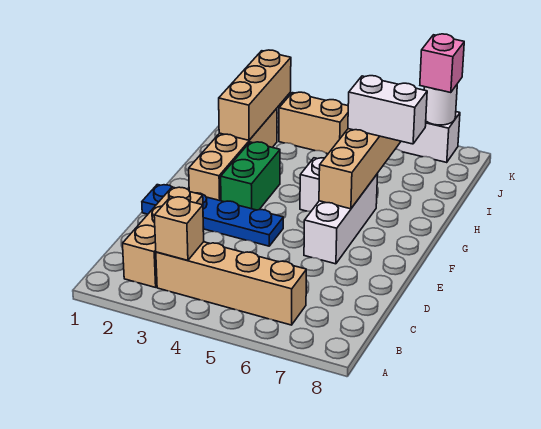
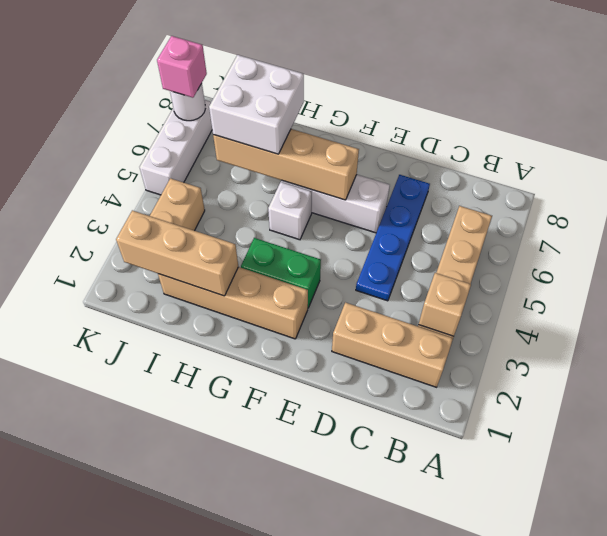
blue plate E1:E4 level 1 -> blue plate D4:D7 level 1
white brick H6:H7 level 3 -> white brick H6:I7 level 3

